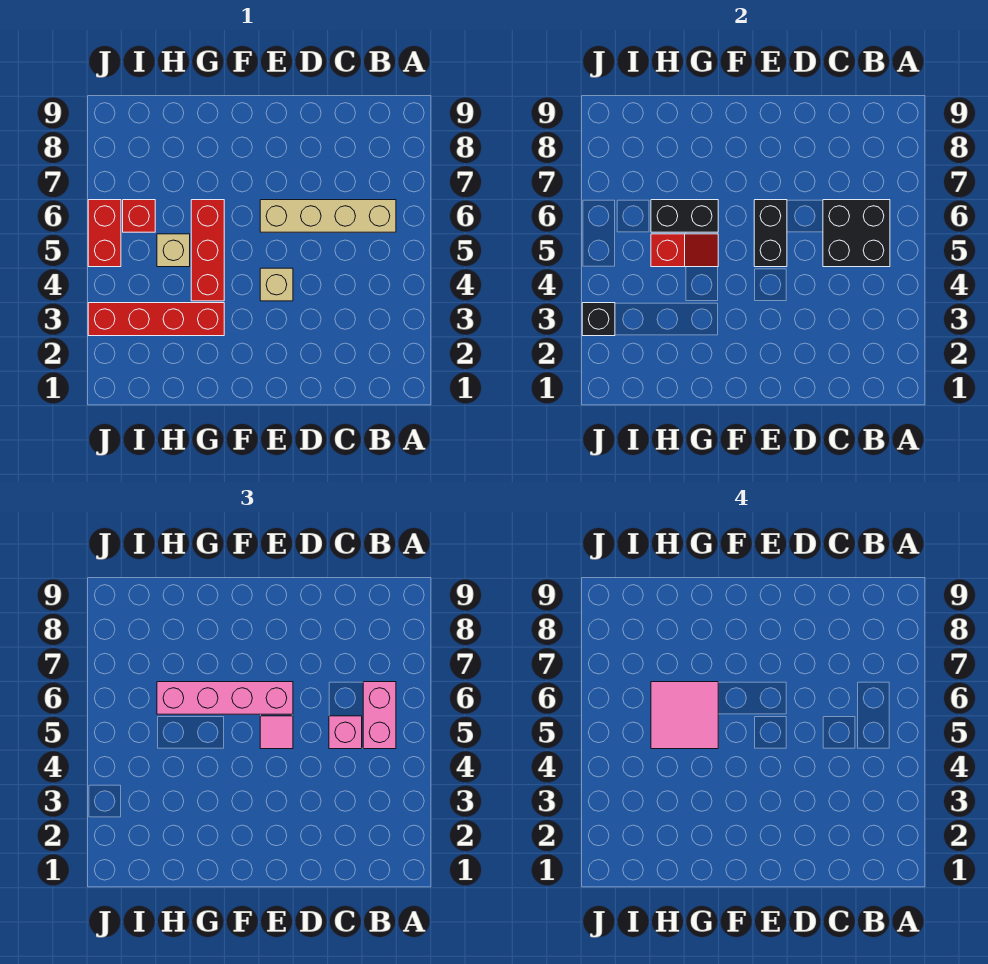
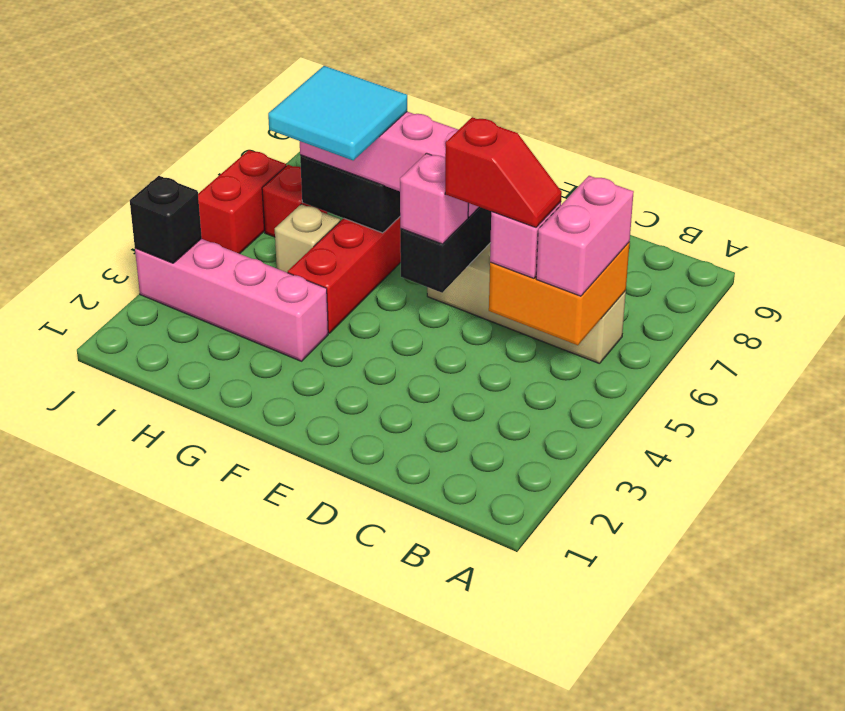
black brick B5:C6 level 2 -> orange brick B5:C6 level 2
tan brick E4 level 1 -> none
pink tile E5 level 3 -> pink brick E5 level 3
red brick G3:J3 level 1 -> pink brick G3:J3 level 1
red slope G5:H5 level 2 top H -> red slope C5:D5 level 4 top D
pink tile G5:H6 level 4 -> cyan tile G5:H6 level 4

